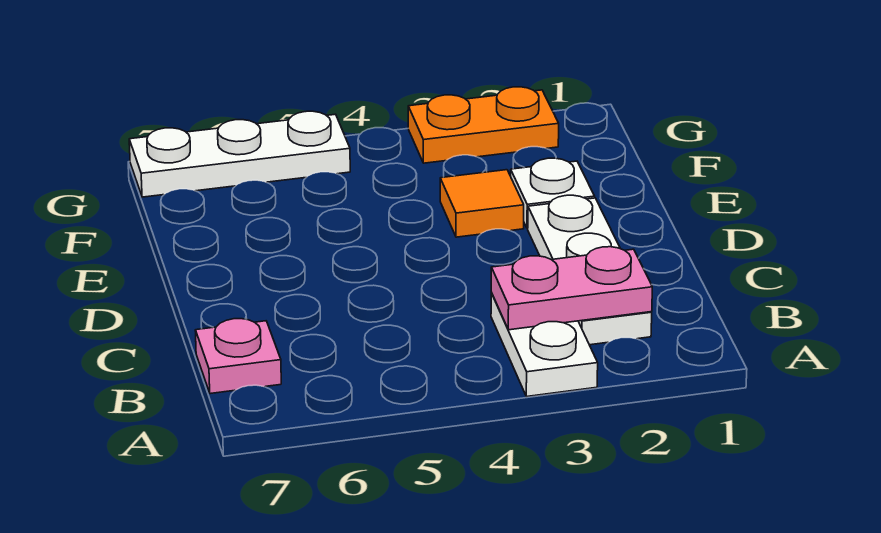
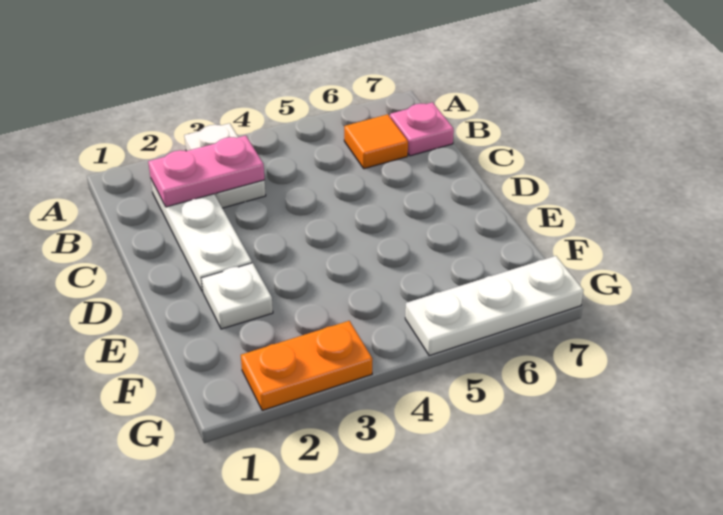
orange tile E3 level 1 -> orange tile B6 level 1

